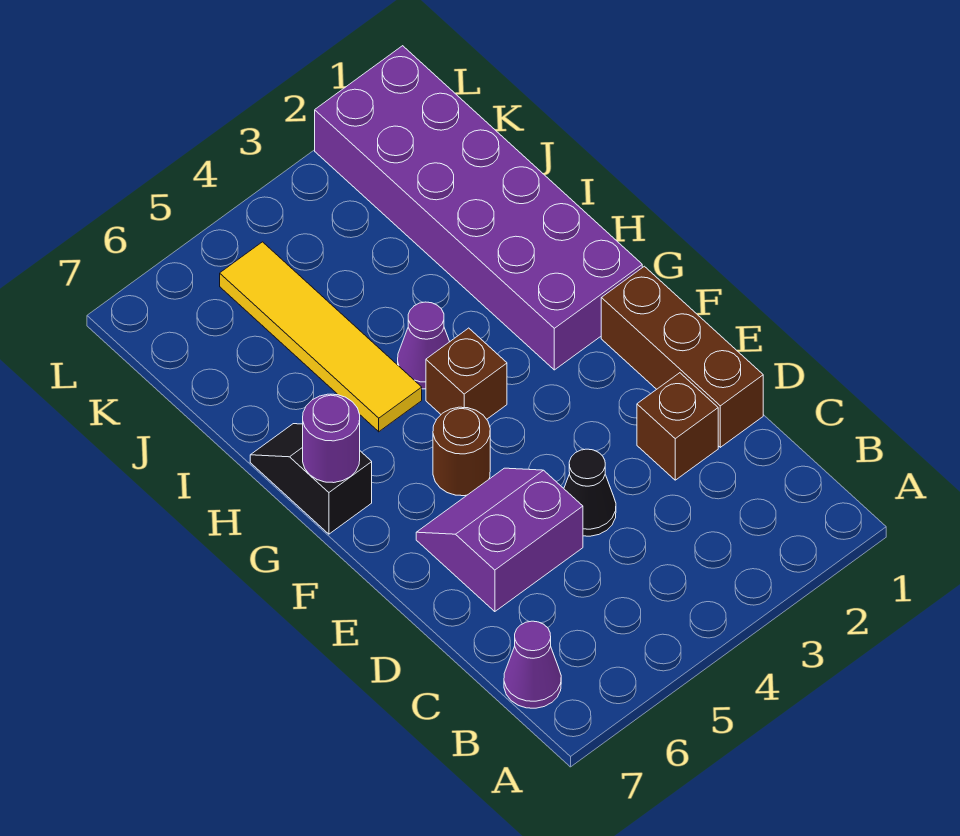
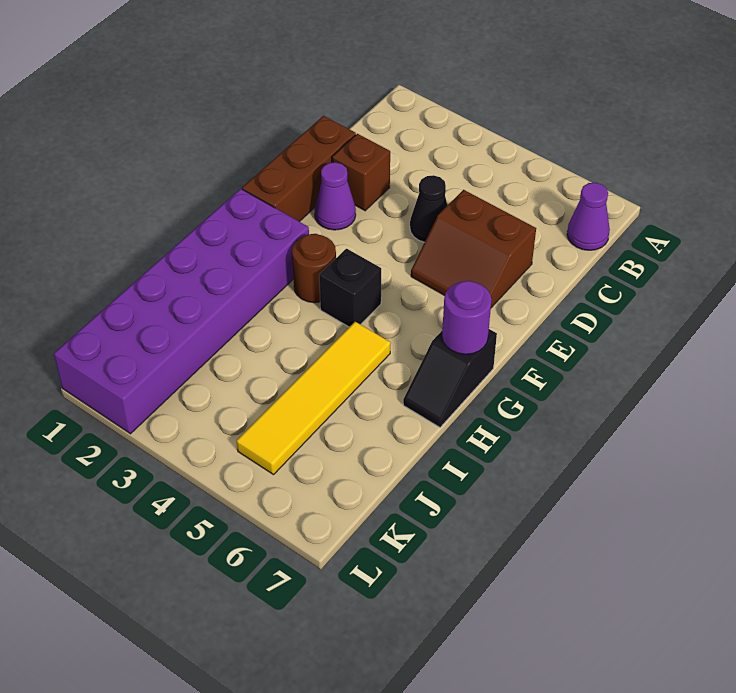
purple slope D5:E6 level 1 top D -> brown slope D5:E6 level 1 top D
brown round brick F5 level 1 -> brown round brick G3 level 1
brown brick G4 level 1 -> black brick G4 level 1
purple cone H4 level 1 -> purple cone E2 level 1

